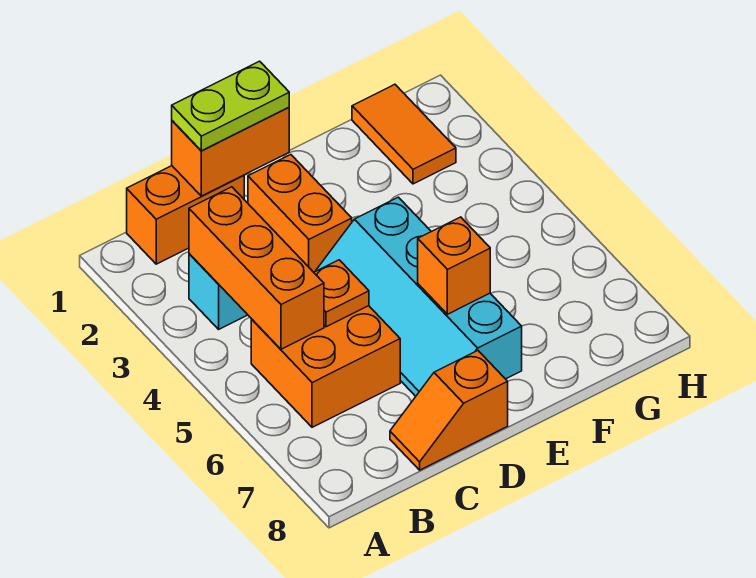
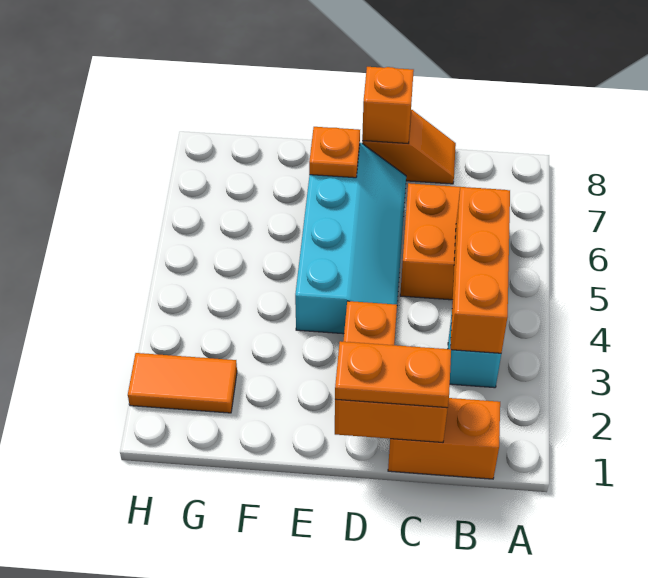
lime plate C1:D1 level 3 -> orange plate C1:D1 level 3
orange plate C5 level 2 -> orange plate E7 level 2
orange brick E6 level 2 -> orange brick D8 level 2
orange tile G1:G2 level 1 -> orange tile G2:H2 level 1

